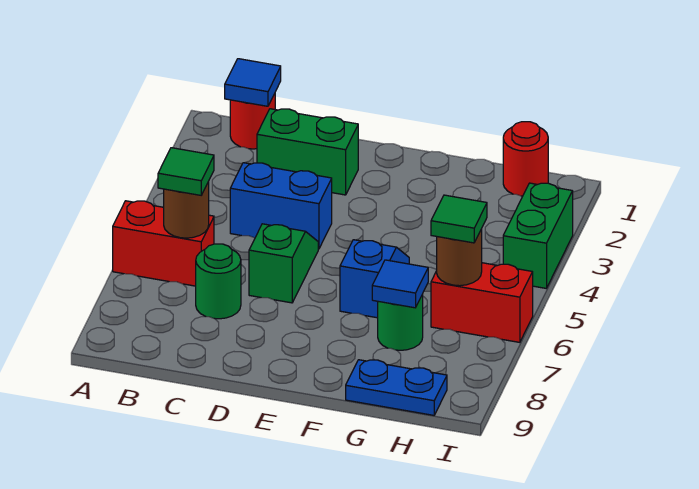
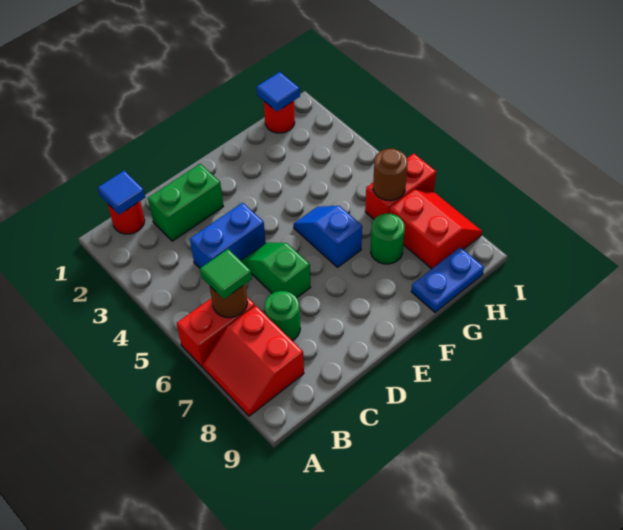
none -> red slope A7:B8 level 1 top B
blue tile G7 level 2 -> blue tile H1 level 2
green tile H6 level 3 -> none
none -> red slope H7:I8 level 1 top H
green brick I3:I4 level 1 -> none

